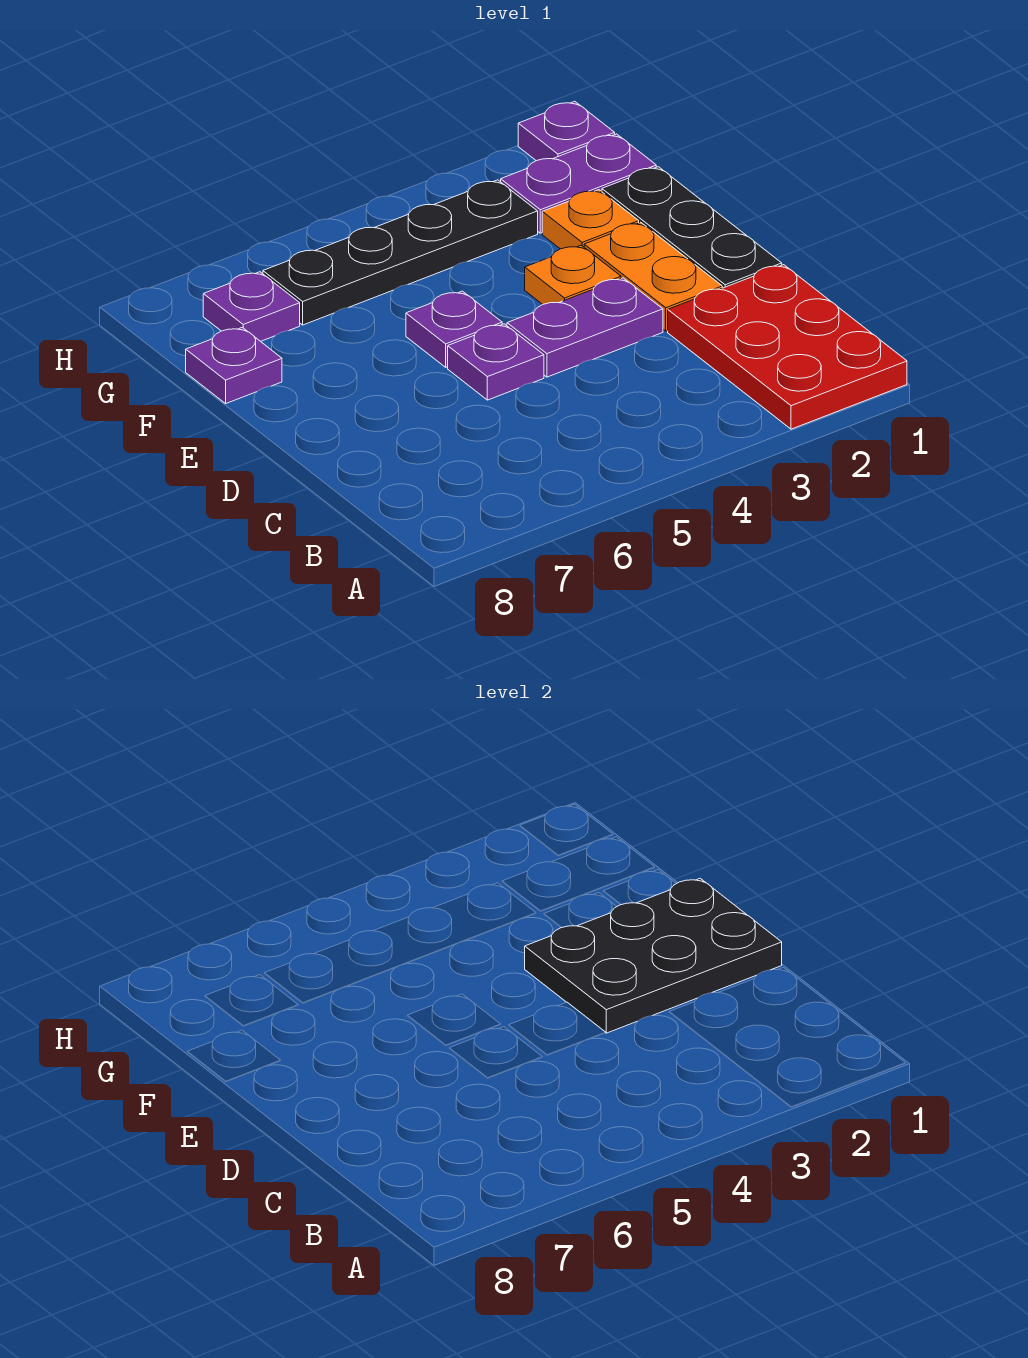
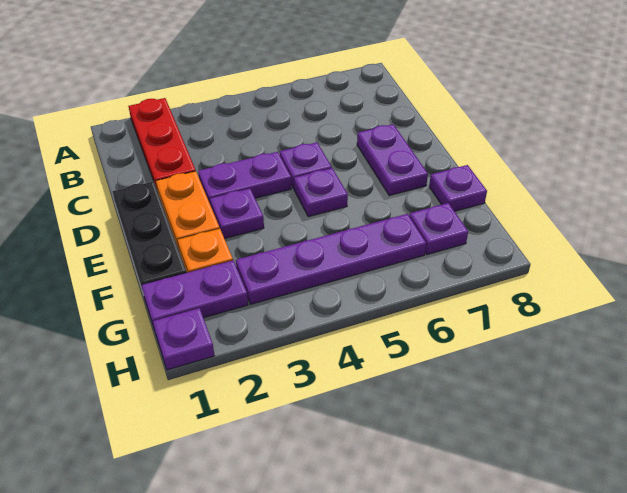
red plate A1:C2 level 1 -> red plate A2:C2 level 1
black plate D1:E3 level 2 -> none
none -> purple plate D7:E7 level 1
orange plate E3 level 1 -> purple plate E3 level 1
black plate G3:G6 level 1 -> purple plate G3:G6 level 1

